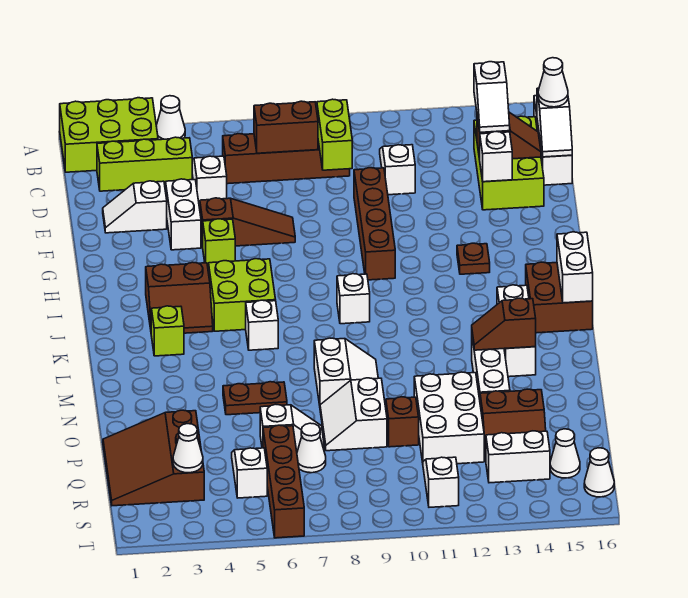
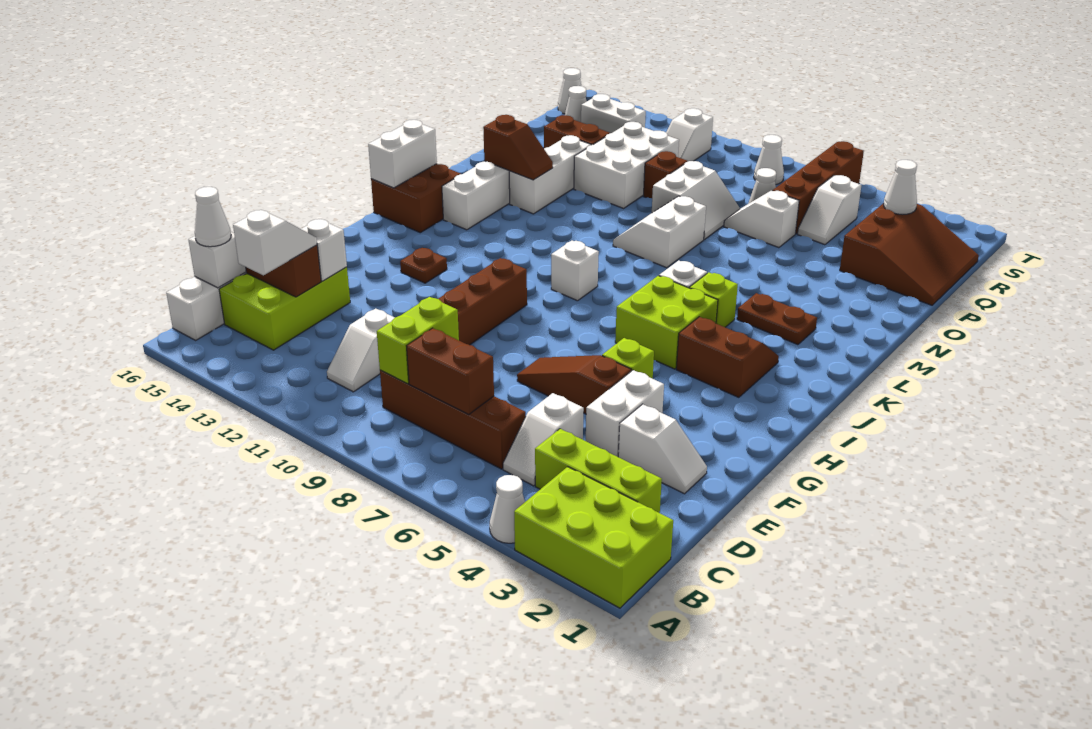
lime brick K3 level 1 -> lime brick K5 level 1
brown plate N5:N6 level 1 -> brown plate L3:L4 level 1
none -> white cone S8 level 1

